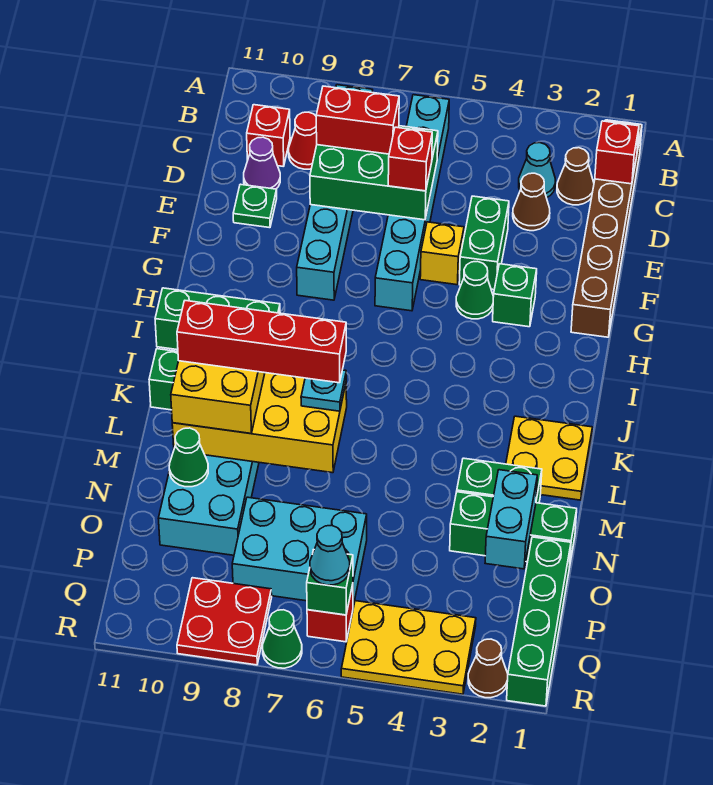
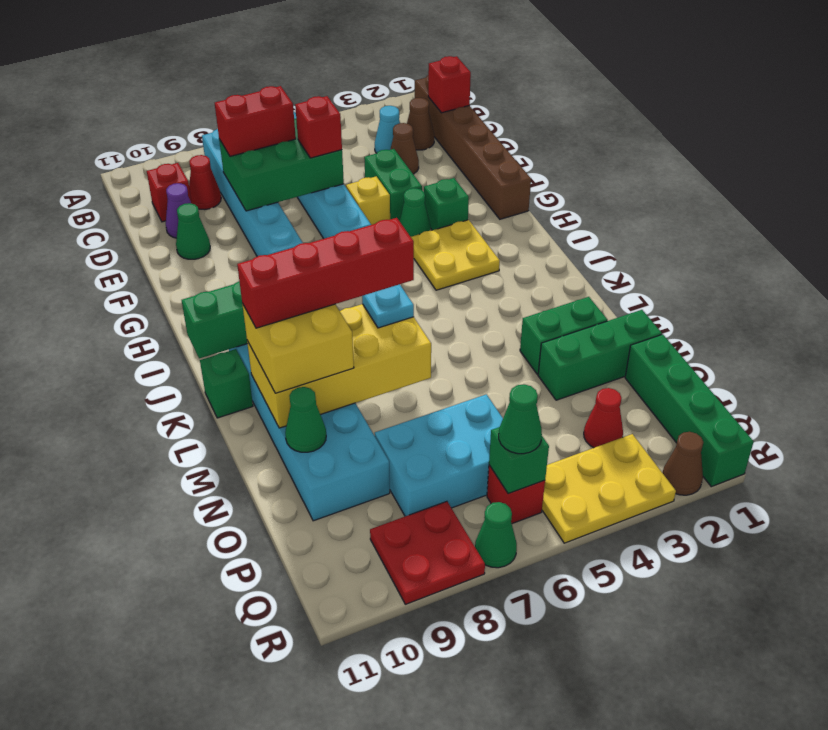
green plate E10 level 1 -> green cone E10 level 1
yellow plate K1:L2 level 1 -> yellow plate H3:I4 level 1
cyan brick N2:O2 level 2 -> none
none -> red cone P3 level 1
cyan cone Q6 level 3 -> green cone Q6 level 3

